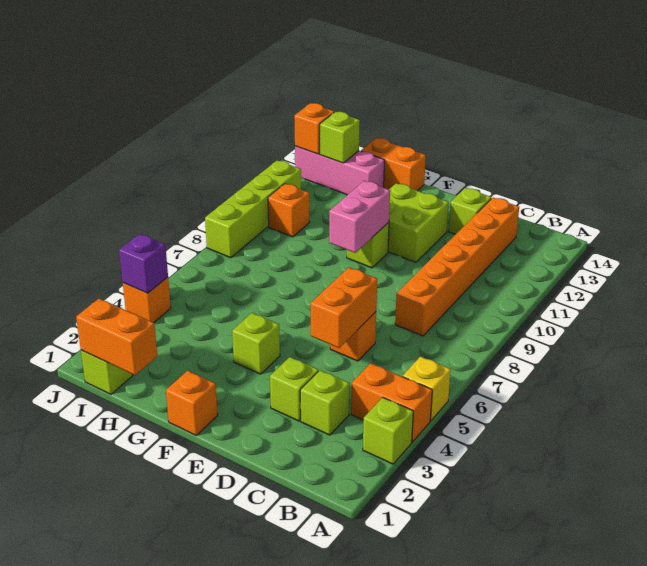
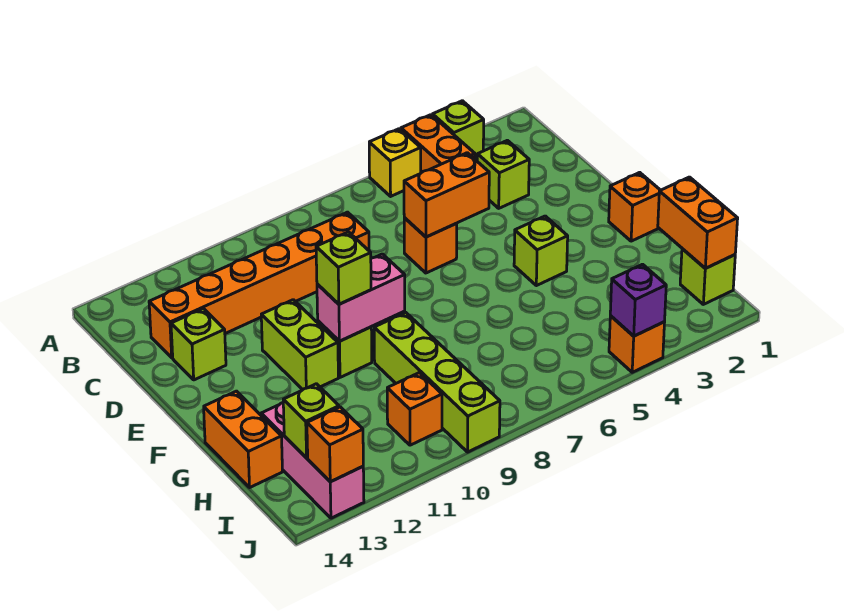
lime brick D3 level 1 -> lime brick F10 level 3
lime brick E11:F12 level 1 -> lime brick E11:F11 level 1
lime brick J8:J11 level 1 -> lime brick G9:J9 level 1

